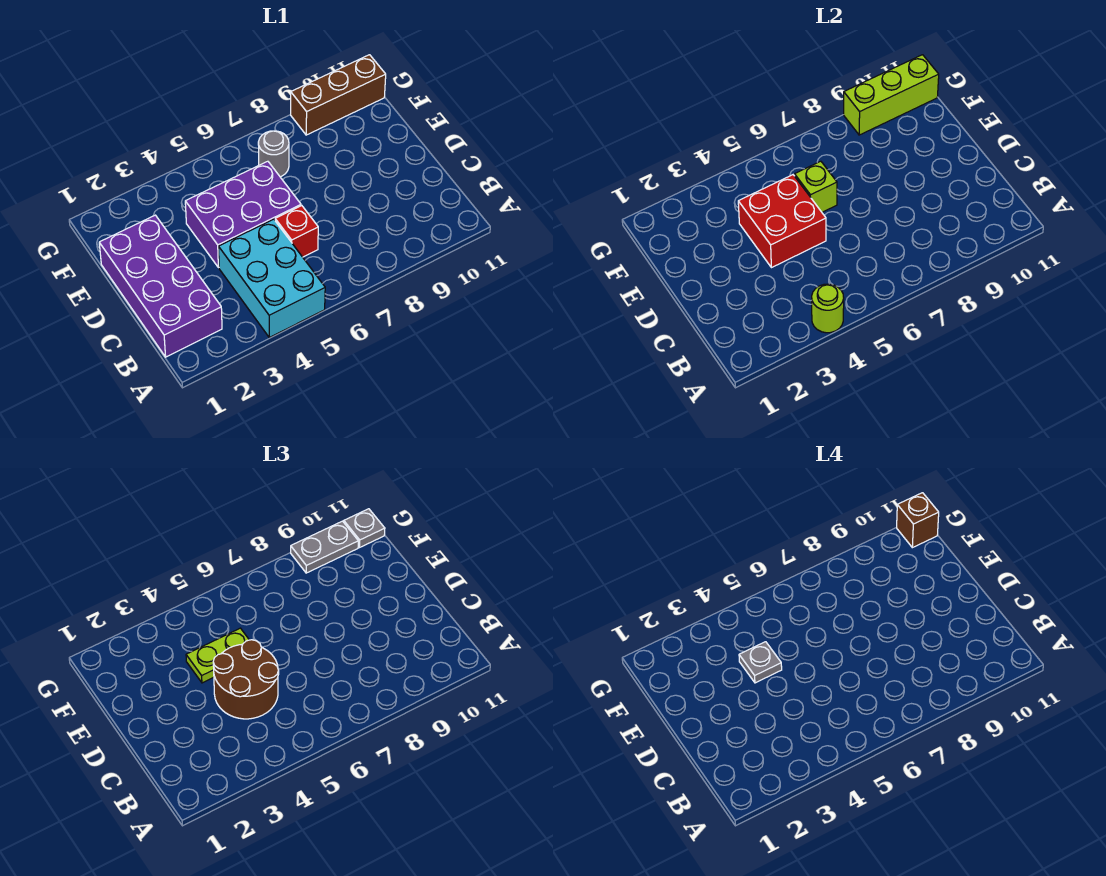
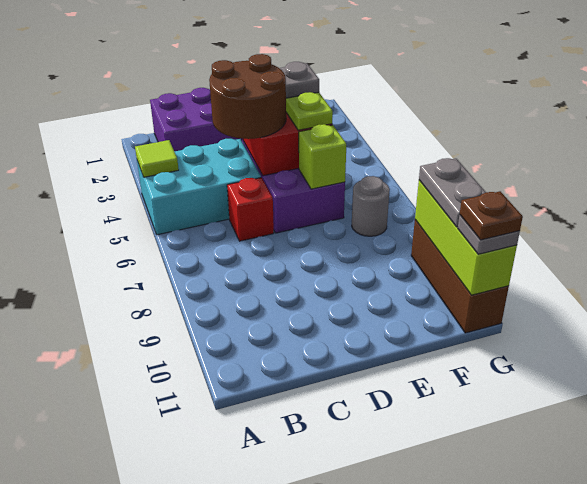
lime round brick A4 level 2 -> lime tile A4 level 2
brown brick G11 level 4 -> brown plate G11 level 4

